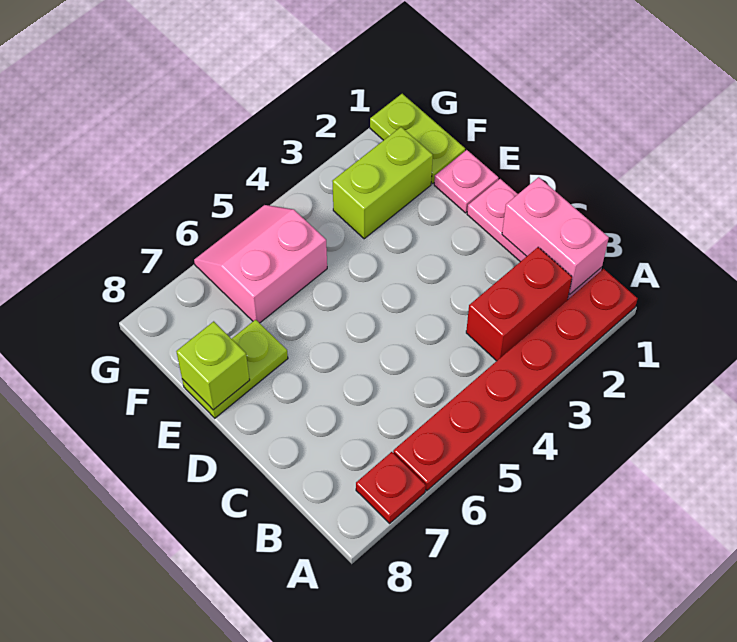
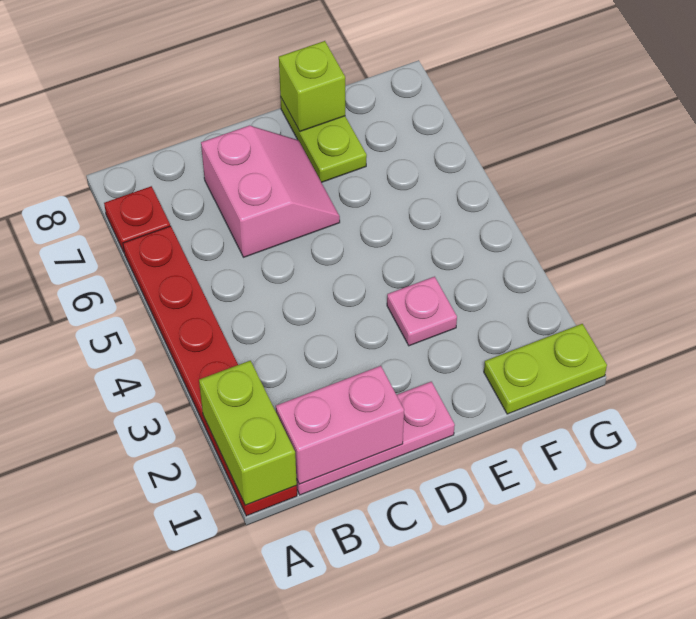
red brick B2:B3 level 1 -> none
pink plate E1 level 1 -> pink plate E3 level 1
lime brick F2:F3 level 1 -> lime brick A1:A2 level 2
pink slope F5:G6 level 1 top F -> pink slope C6:D7 level 1 top C

